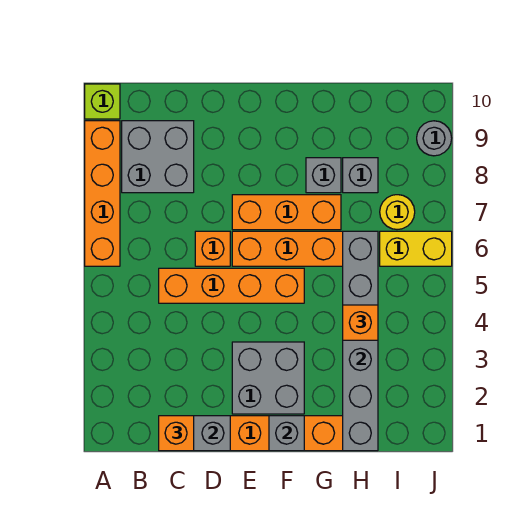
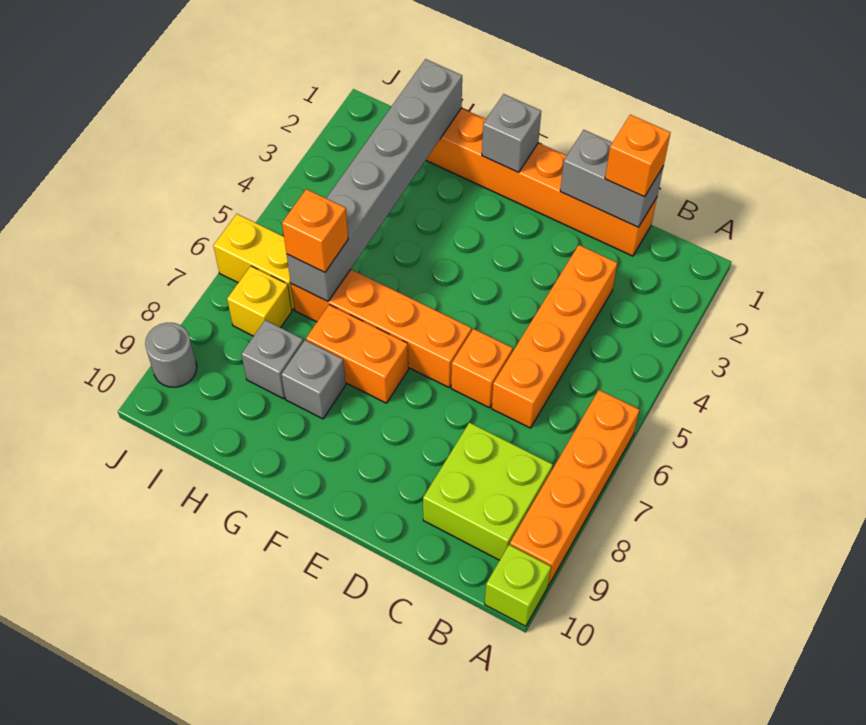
grey brick B8:C9 level 1 -> lime brick B8:C9 level 1
orange brick C5:F5 level 1 -> orange brick C3:C6 level 1
grey brick E2:F3 level 1 -> none
orange brick E7:G7 level 1 -> orange brick F7:G7 level 1
orange brick H4 level 3 -> orange brick H6 level 3
yellow round brick I7 level 1 -> yellow brick I7 level 1

